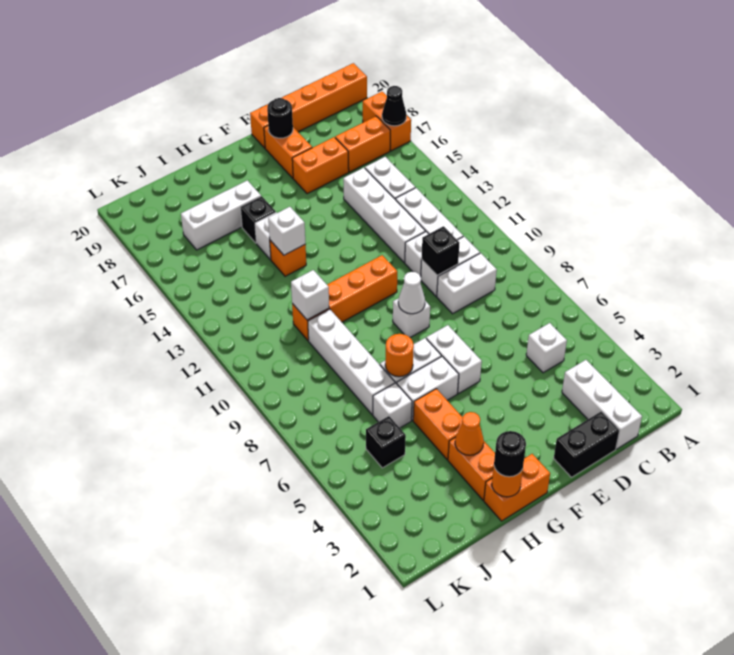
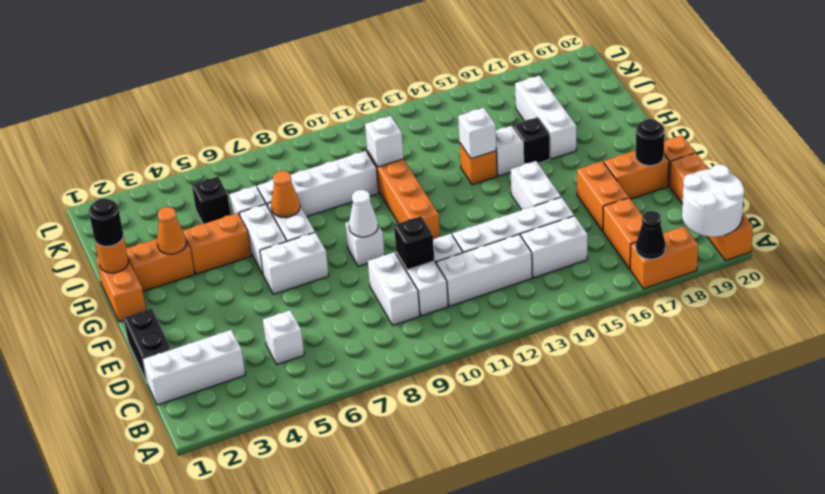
none -> white round brick A19:B20 level 2
none -> white brick E15:F15 level 1
orange round brick H7 level 2 -> orange cone H7 level 2

